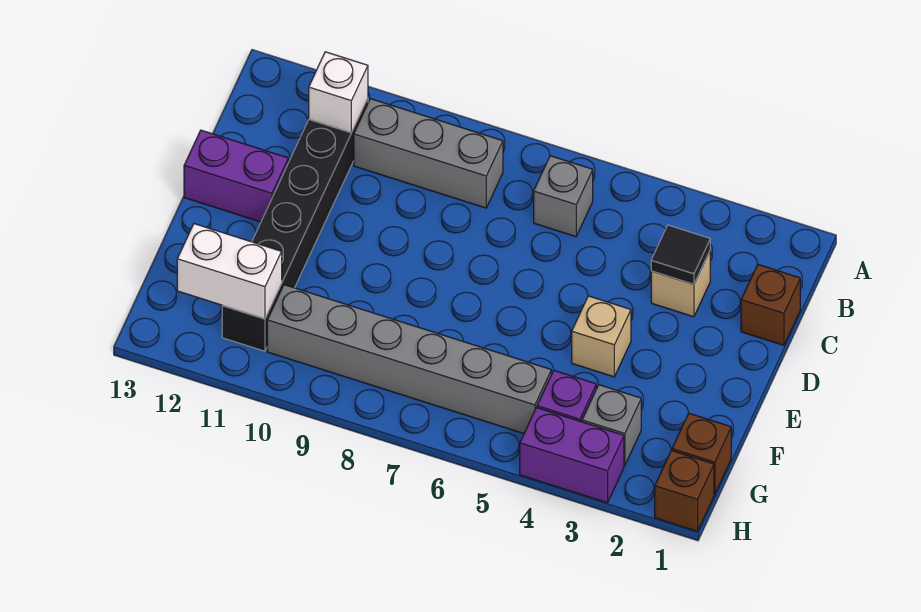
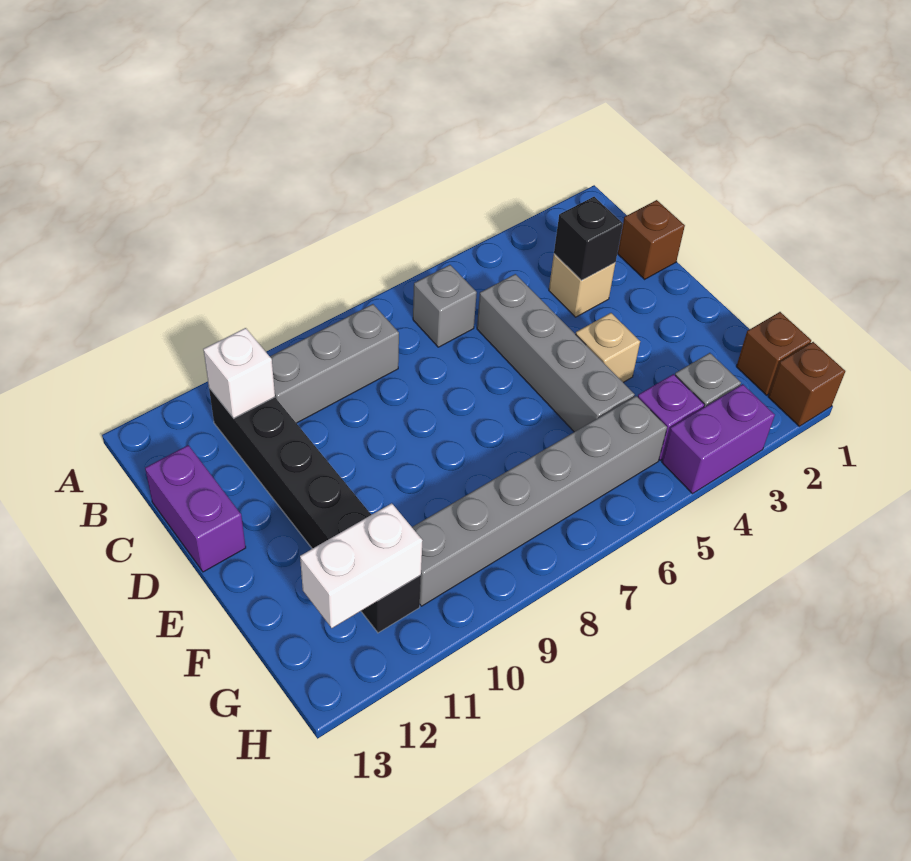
black tile C3 level 2 -> black brick C3 level 2
none -> grey brick C5:F5 level 1
purple brick D12:D13 level 1 -> purple brick C13:D13 level 1

